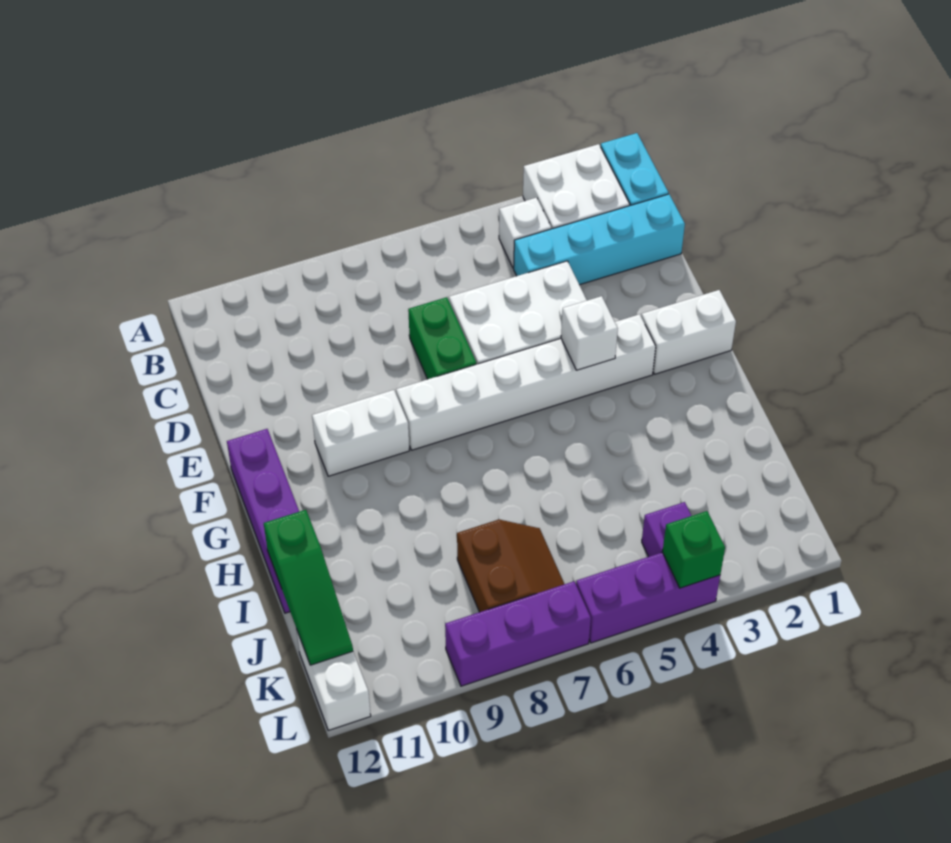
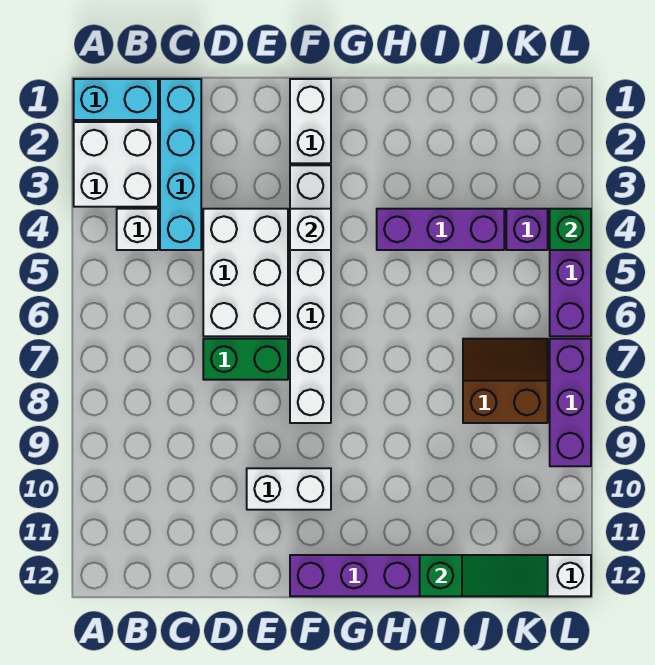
white brick F9:F10 level 1 -> white brick E10:F10 level 1
none -> purple brick H4:J4 level 1

